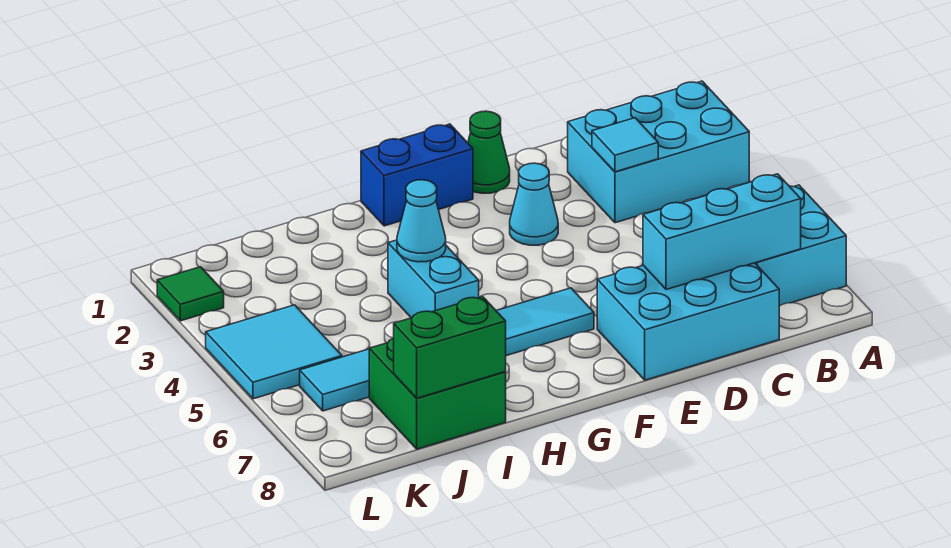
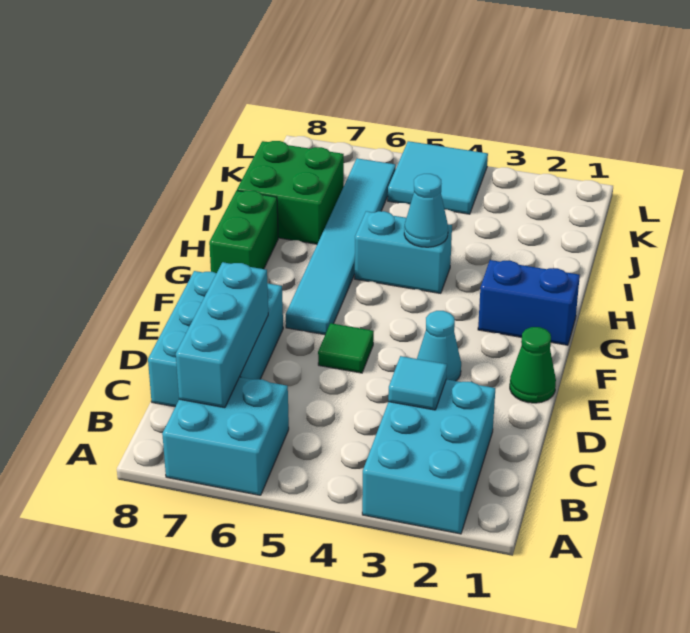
blue brick F1:G1 level 1 -> blue brick G1:G2 level 1
green brick I8:J8 level 2 -> green brick G8:H8 level 1
green tile L2 level 1 -> green tile E5 level 1

